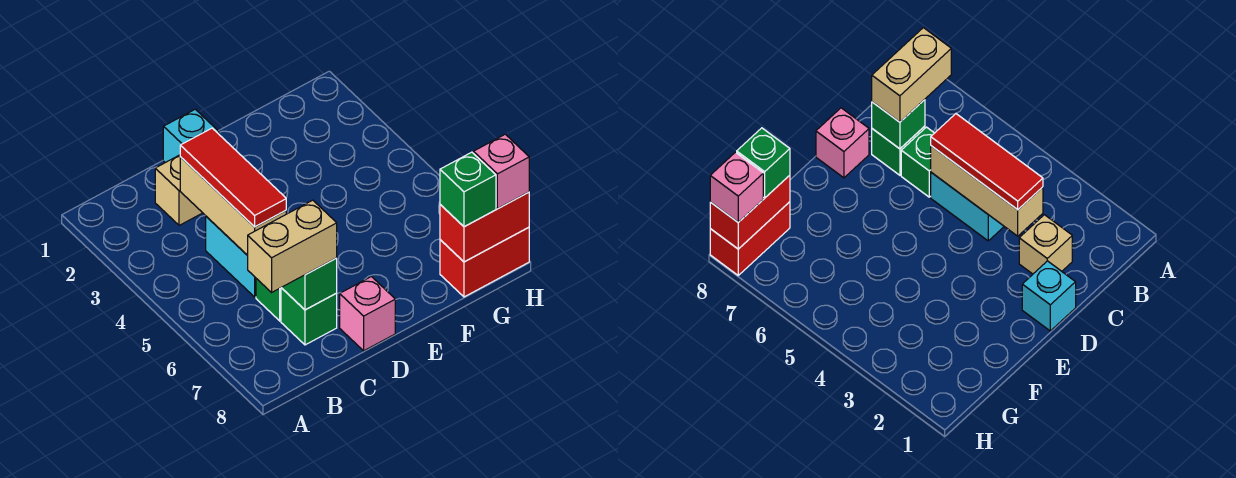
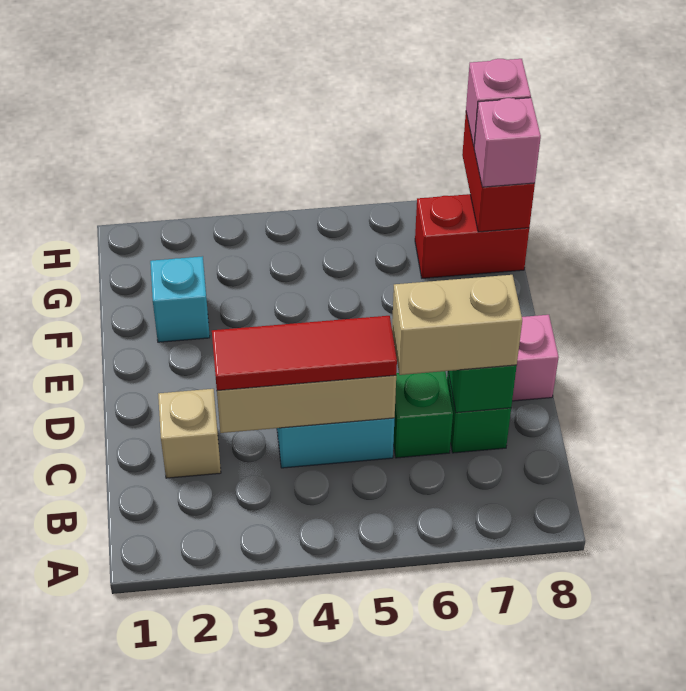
tan brick B7:C7 level 3 -> tan brick C6:C7 level 3
cyan brick D1 level 1 -> cyan brick F2 level 1
red brick G8:H8 level 1 -> red brick G7:G8 level 1
green brick G8 level 3 -> pink brick G8 level 3

